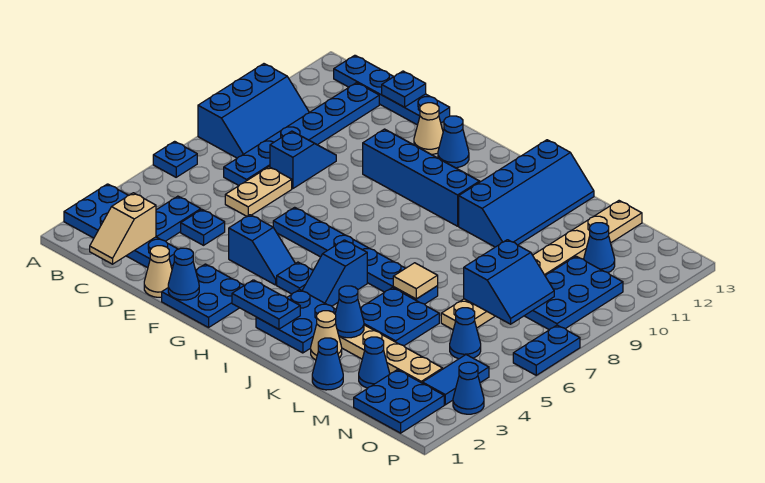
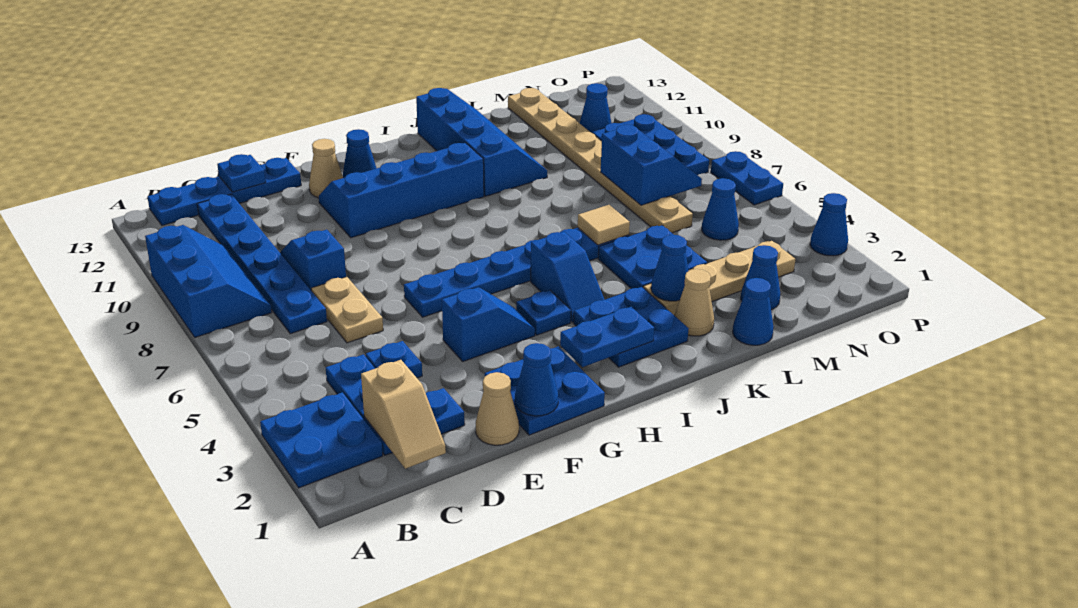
blue plate A6 level 1 -> none
blue plate N1:O2 level 1 -> none
blue tile O3:O4 level 1 -> none

